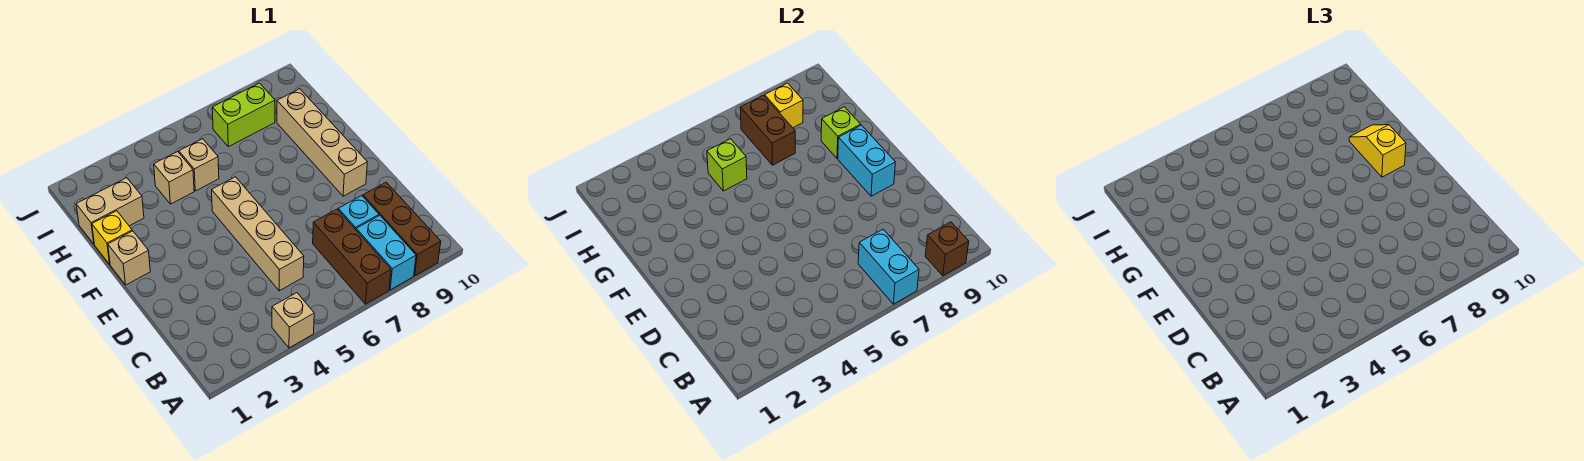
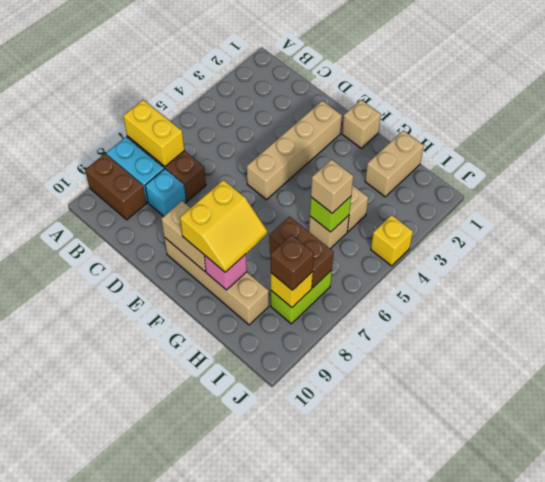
tan brick A4 level 1 -> tan brick H5 level 3
cyan brick A7:B7 level 2 -> yellow brick A7:B7 level 2
brown brick A9:C9 level 1 -> brown brick A9:B9 level 1
brown brick A9 level 2 -> brown brick I8 level 3
tan brick C5:F5 level 1 -> tan brick E2:E5 level 1
cyan brick E9:F9 level 2 -> tan brick E9:F9 level 2
yellow slope F9:G9 level 3 top F -> yellow slope F8:G9 level 3 top F
yellow brick G1 level 1 -> yellow brick J4 level 1
lime brick G9 level 2 -> pink brick G9 level 2

